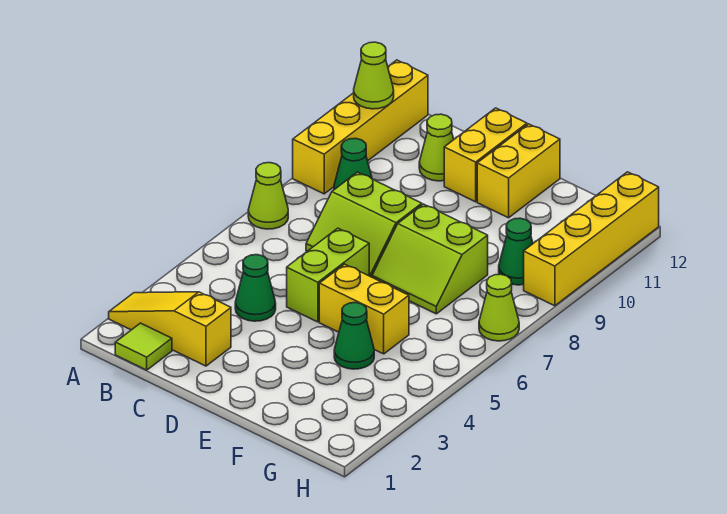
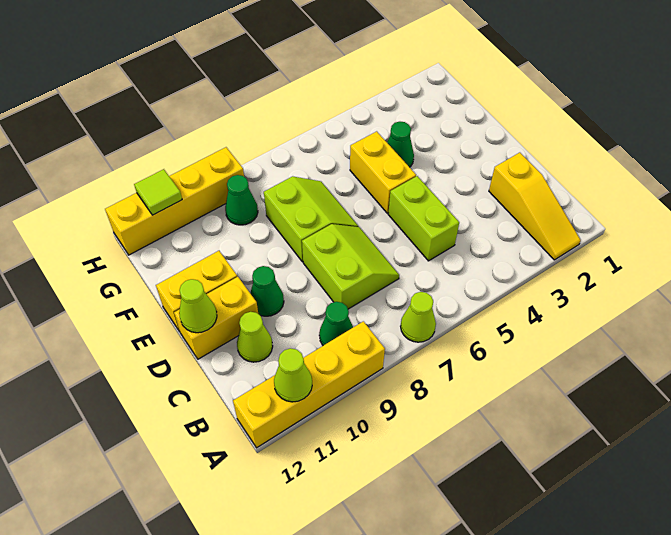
lime tile B1 level 1 -> lime tile H11 level 2
green cone C4 level 1 -> green cone D10 level 1
lime brick D5:D6 level 1 -> lime brick C5:D5 level 1
lime cone H7 level 1 -> lime cone D12 level 2

